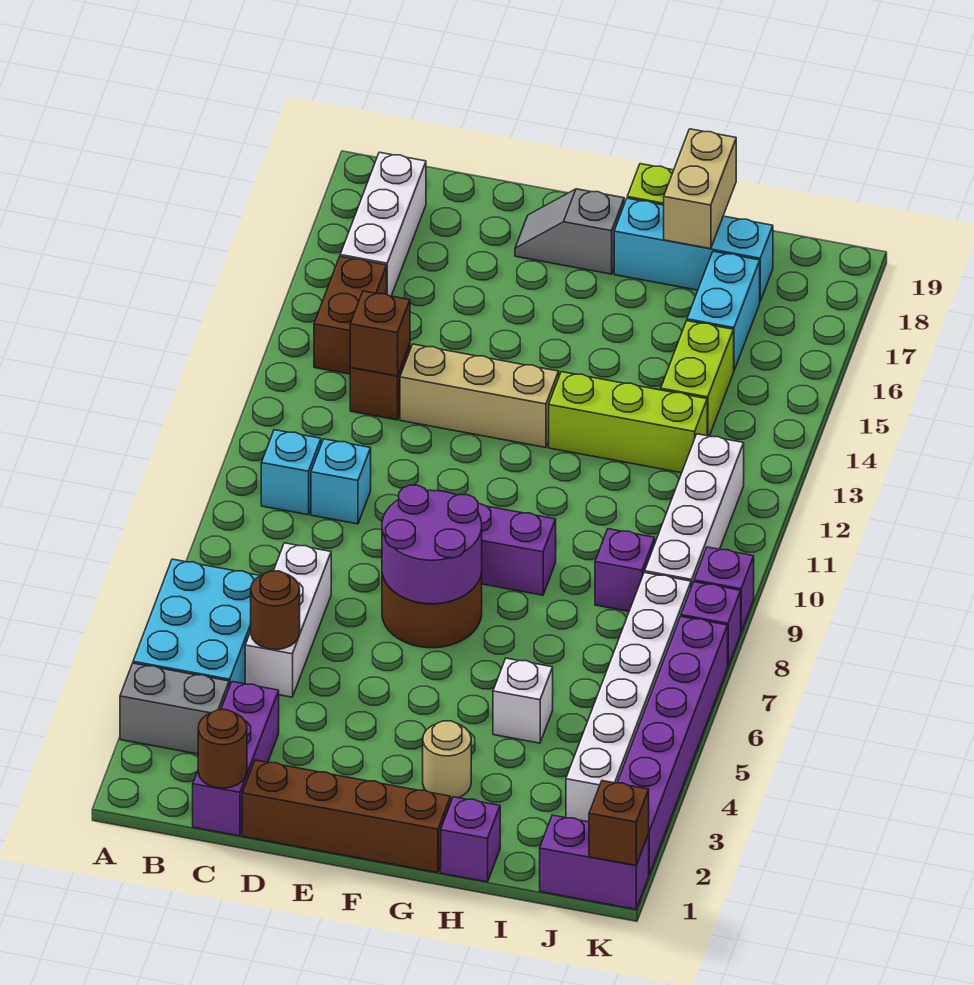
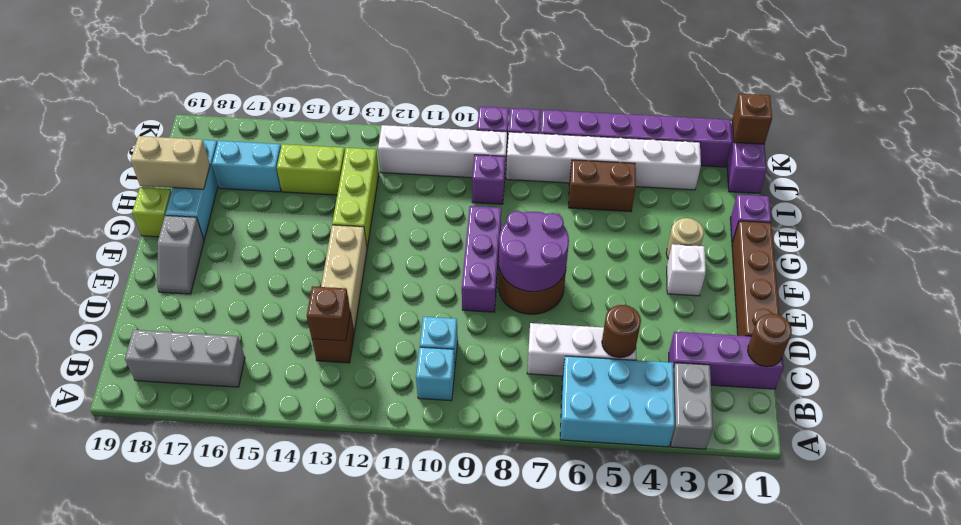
brown brick B14:B15 level 1 -> brown brick I5:I6 level 1
white brick B16:B18 level 1 -> grey brick B16:B18 level 1
white brick H5 level 1 -> white brick F3 level 1

